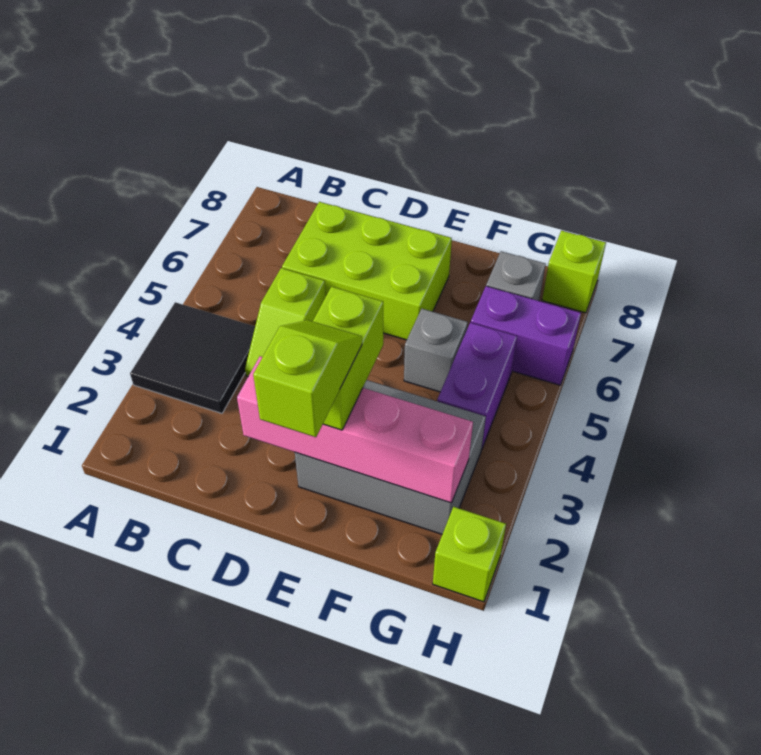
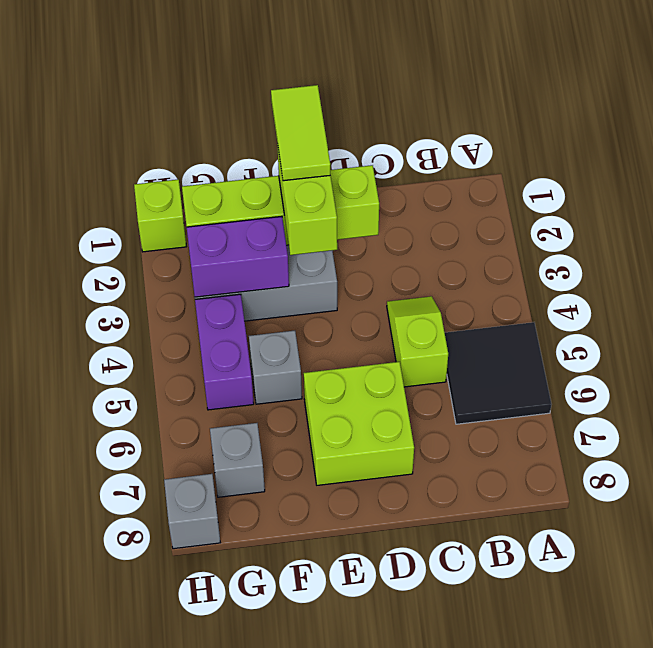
black tile A3:B4 level 1 -> black tile A5:B6 level 1
lime brick C6:E7 level 1 -> lime brick D6:E7 level 1
pink brick D2:G2 level 2 -> lime brick D2:G2 level 2
lime slope E1:E2 level 4 top 1 -> lime tile E1:E2 level 4
purple brick G6:H6 level 1 -> purple brick F3:G3 level 2
lime brick H8 level 1 -> grey brick H8 level 1

